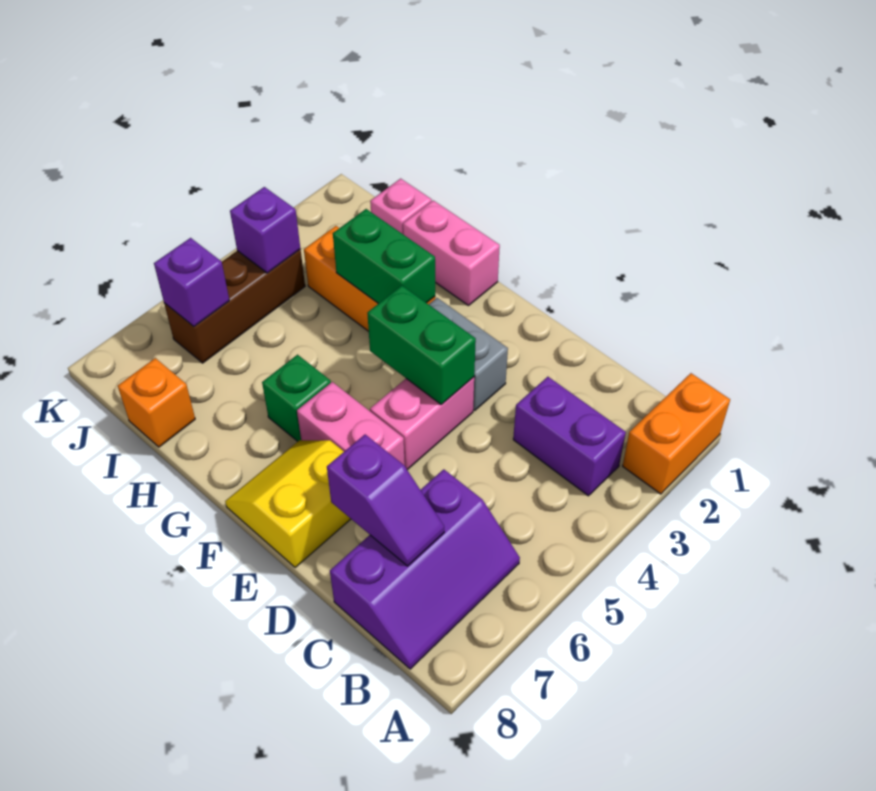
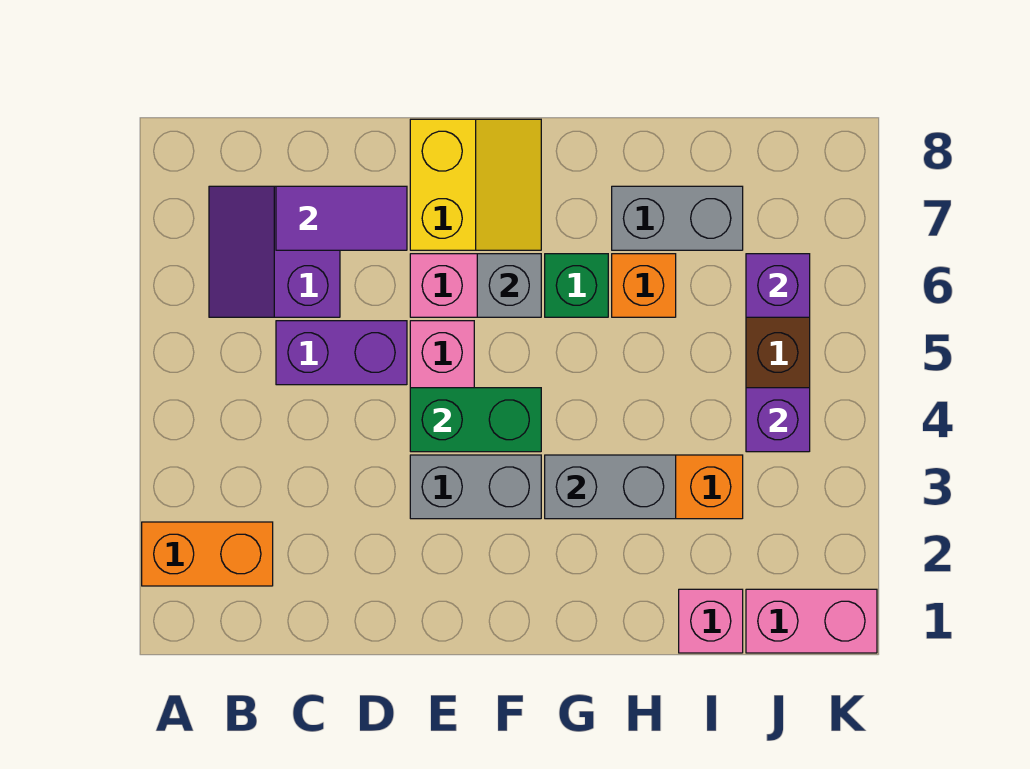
orange brick A1:A2 level 1 -> orange brick A2:B2 level 1
purple brick B3:C3 level 1 -> purple brick C5:D5 level 1
purple slope B6:C8 level 1 top C -> purple slope B6:C7 level 1 top C
purple slope C7:D7 level 2 top D -> purple tile C7:D7 level 2
none -> grey brick F6 level 2
pink brick G1:H1 level 1 -> pink brick J1:K1 level 1
green brick G3:H3 level 2 -> grey brick G3:H3 level 2
none -> grey brick H7:I7 level 1
orange brick I8 level 1 -> orange brick H6 level 1

